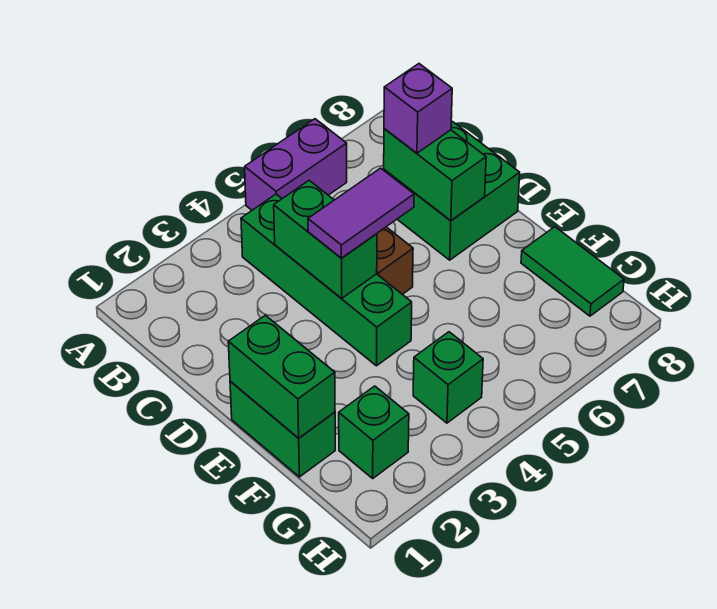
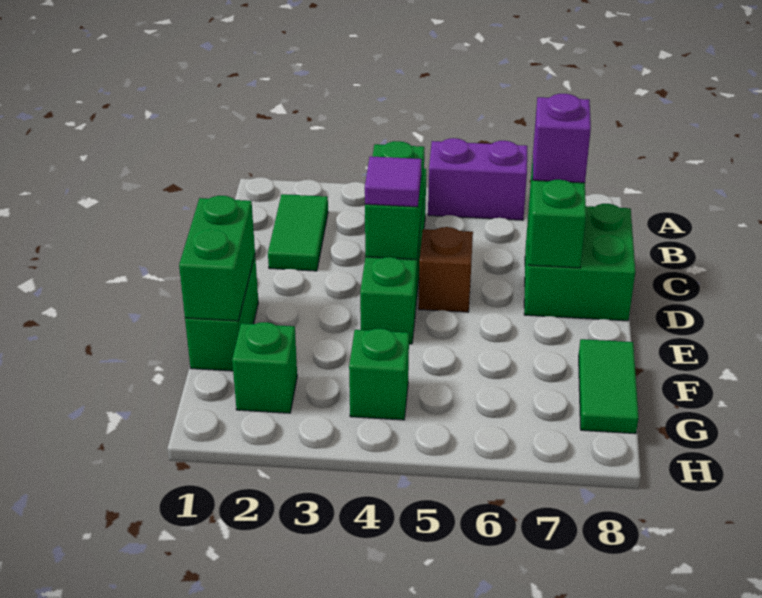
none -> green tile B2:C2 level 1
purple tile D4:D5 level 3 -> purple tile D4 level 3

